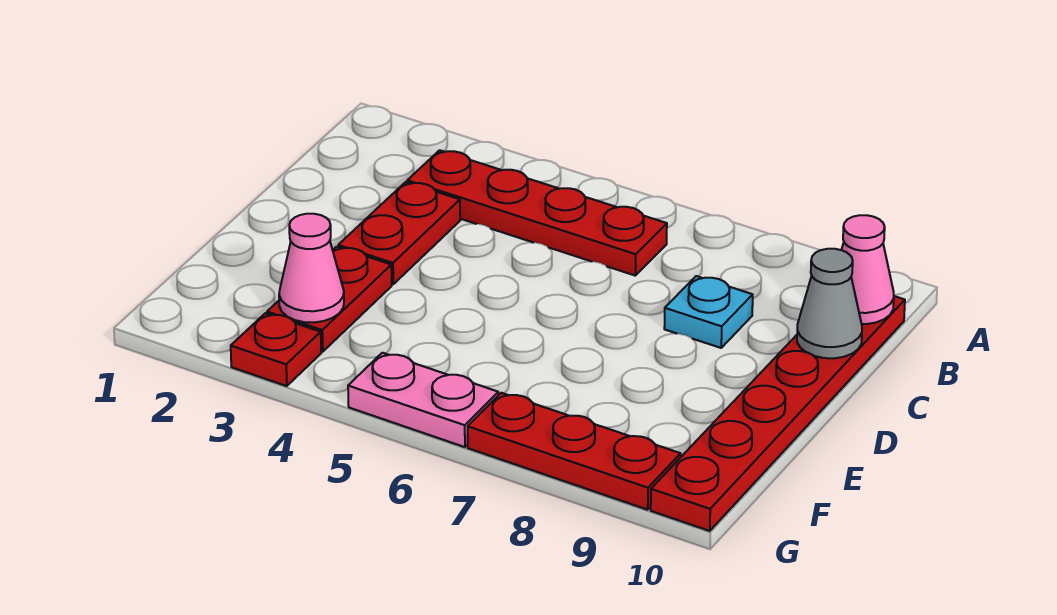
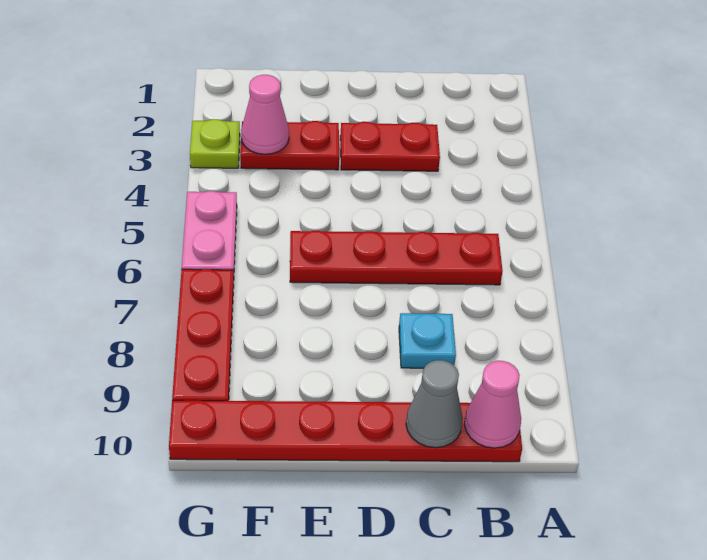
red plate B3:B6 level 1 -> red plate B6:E6 level 1
red plate G3 level 1 -> lime plate G3 level 1

